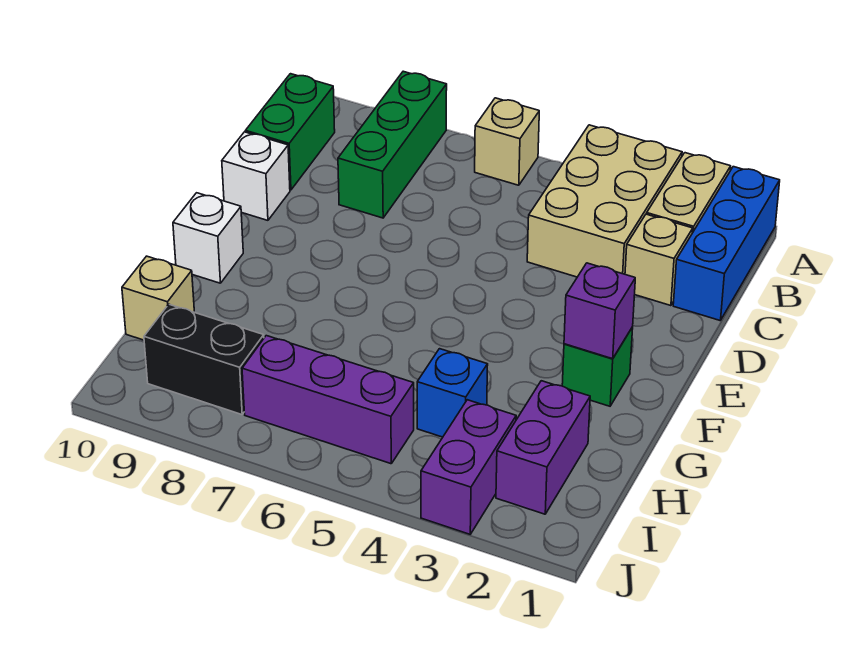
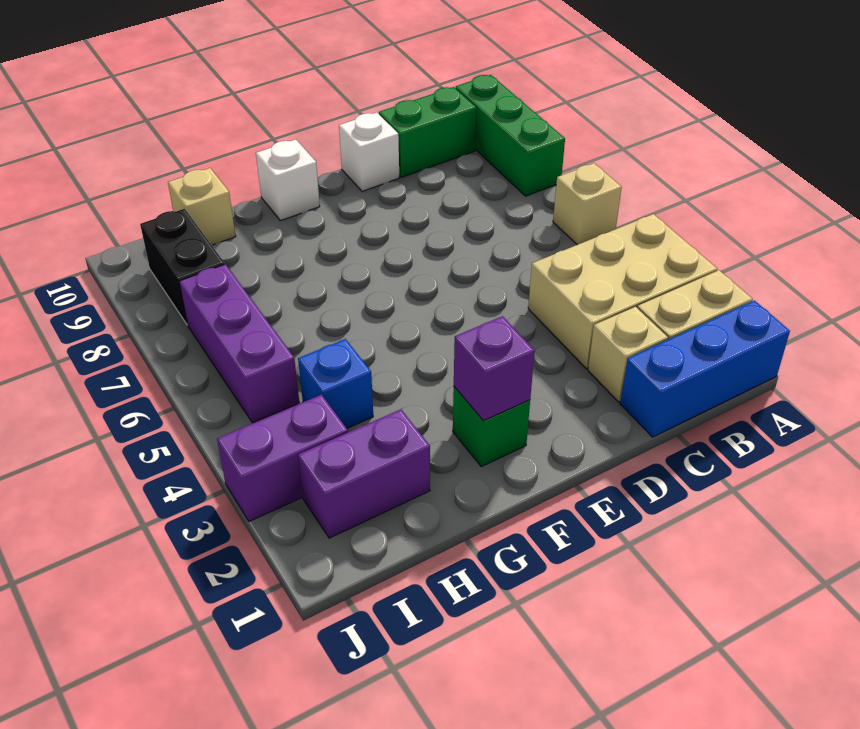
green brick A8:C8 level 1 -> green brick A8:A10 level 1

